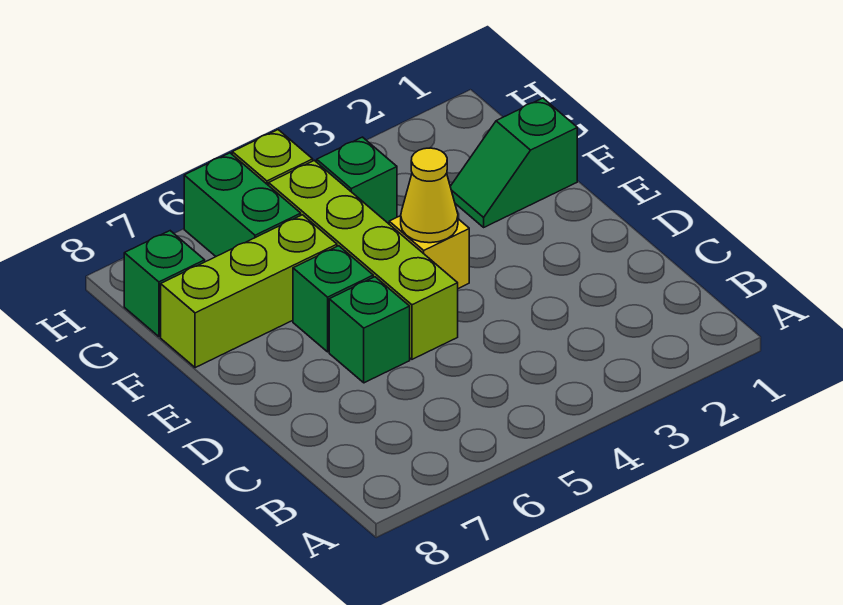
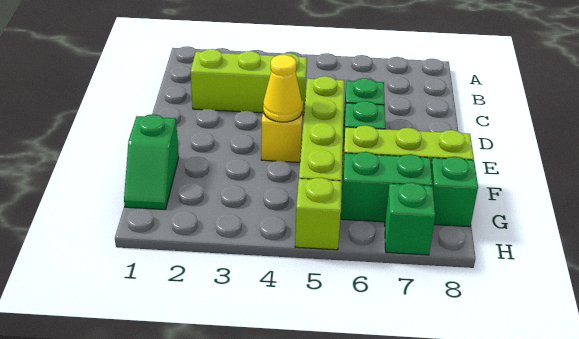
none -> lime brick C2:C4 level 1
green slope F1:F2 level 1 top 1 -> green slope F1:G1 level 1 top F
green brick G4 level 1 -> green brick H7 level 1
green brick G6:H6 level 1 -> green brick G6:G7 level 1

